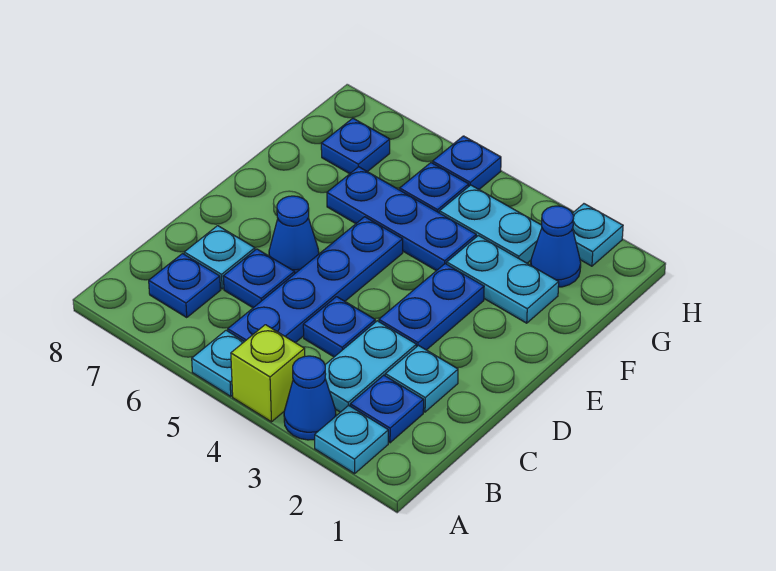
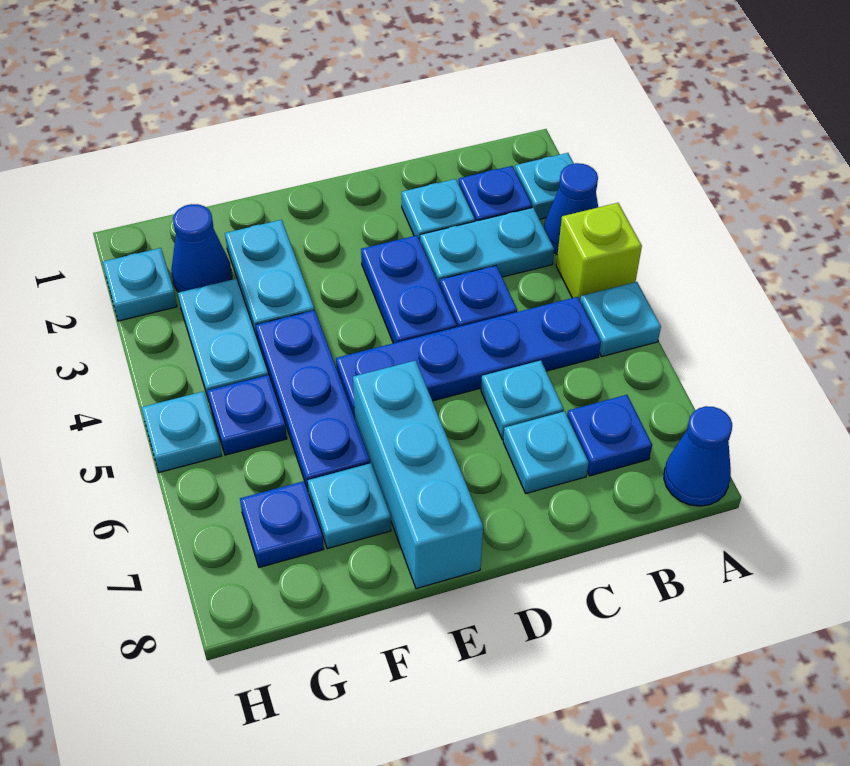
blue plate C6 level 1 -> cyan plate C6 level 1
blue plate D3:E3 level 1 -> blue plate D3:D4 level 1
blue cone D6 level 1 -> blue cone A8 level 1
none -> cyan brick E6:E8 level 1
none -> cyan plate F7 level 1
blue plate H5 level 1 -> cyan plate H5 level 1

